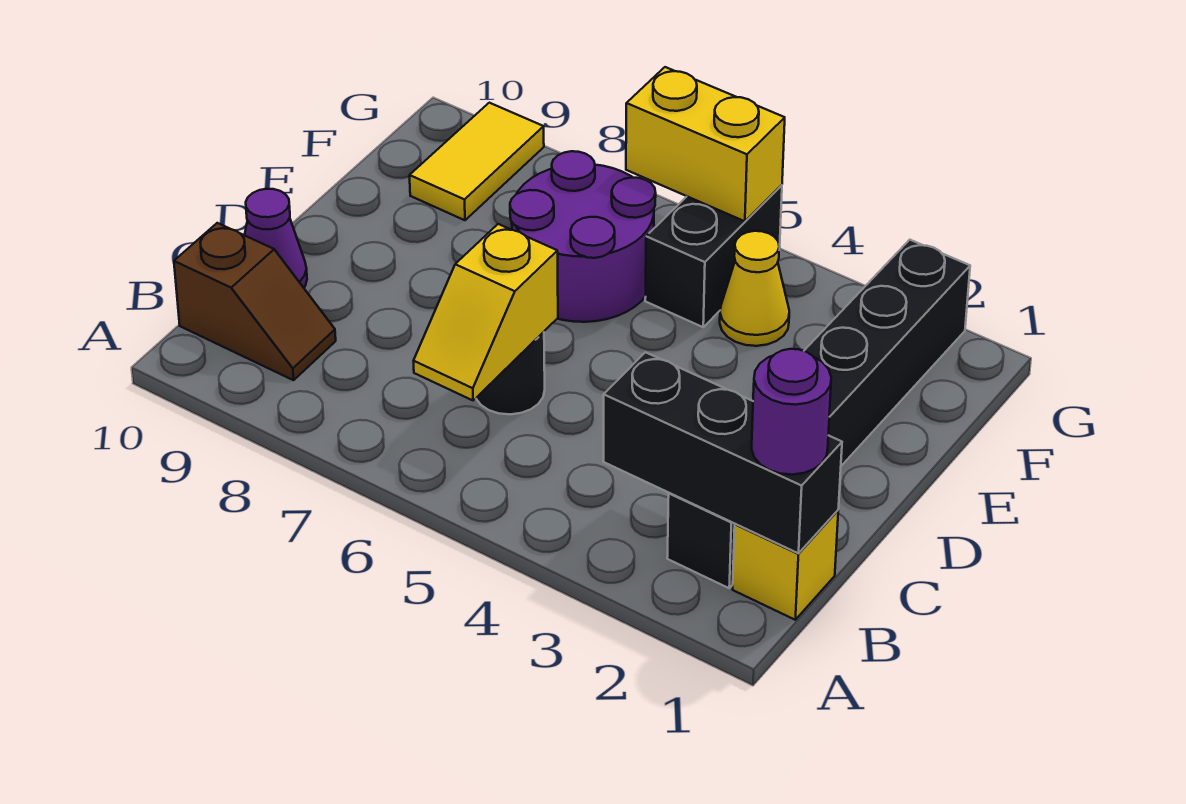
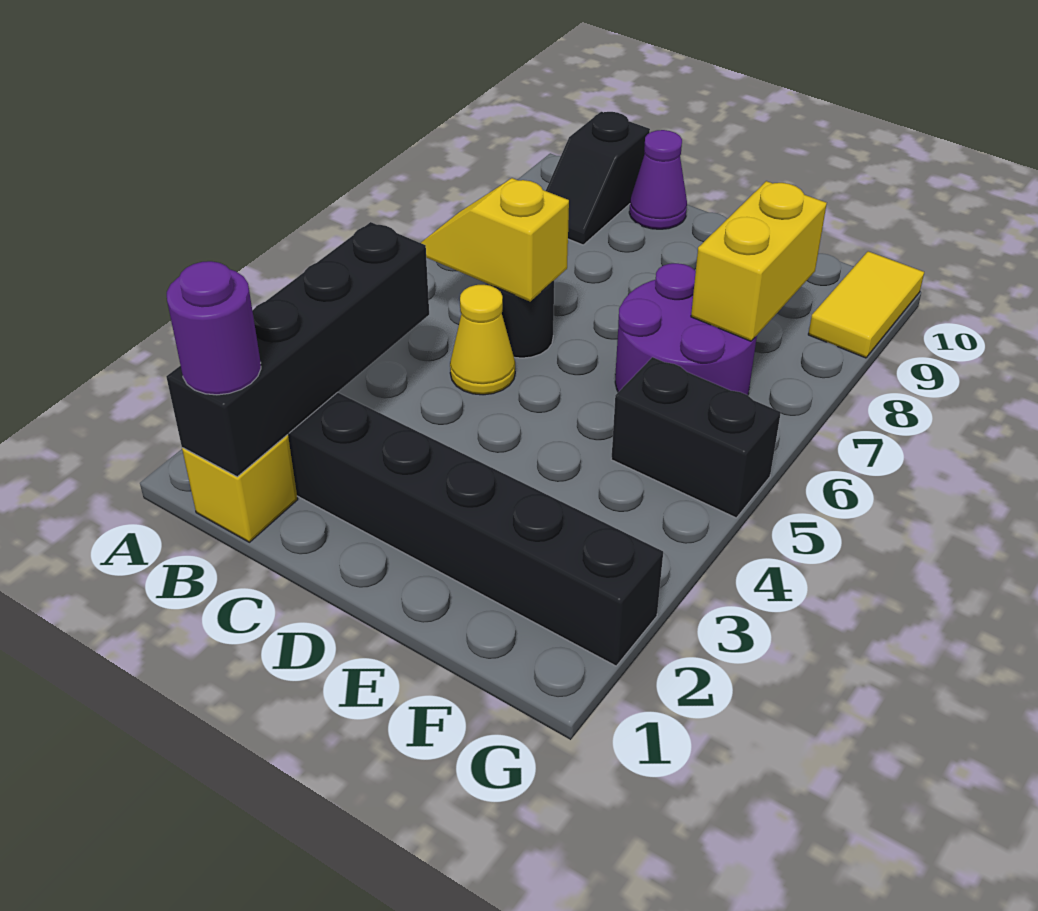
black brick B1:B3 level 2 -> black brick B1:B4 level 2
brown slope B9:B10 level 1 top 10 -> black slope B9:B10 level 1 top 10
yellow cone F4 level 1 -> yellow cone C5 level 1
yellow tile F9:G9 level 1 -> yellow tile G9:G10 level 1
yellow brick G5:G6 level 2 -> yellow brick F7:F8 level 2

